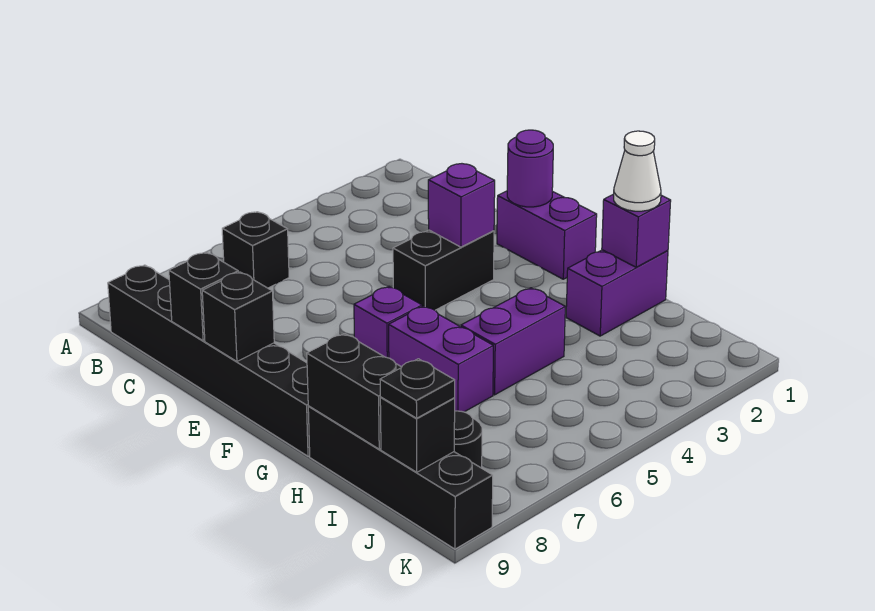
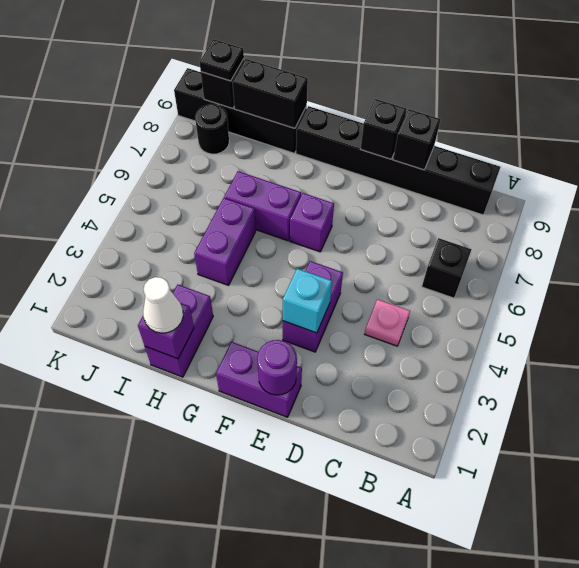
none -> pink plate C4 level 1
black brick E3:E4 level 1 -> purple brick E3:E4 level 1
purple brick E3 level 2 -> cyan brick E3 level 2

